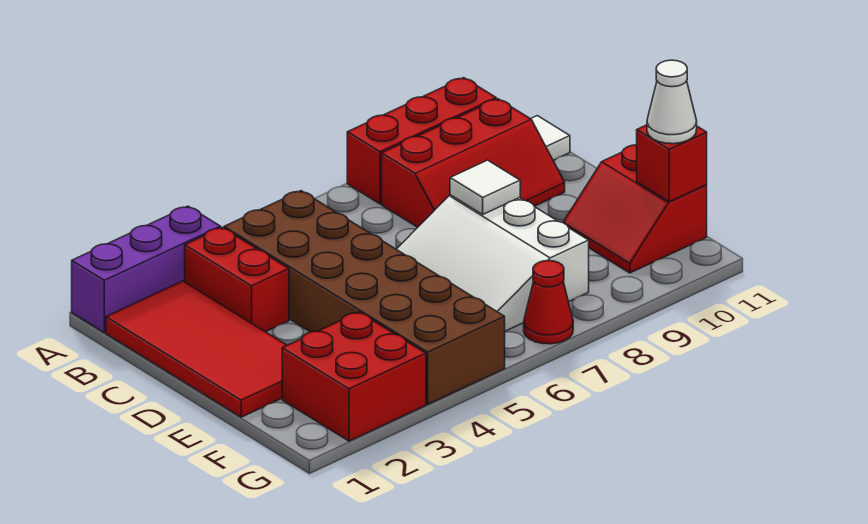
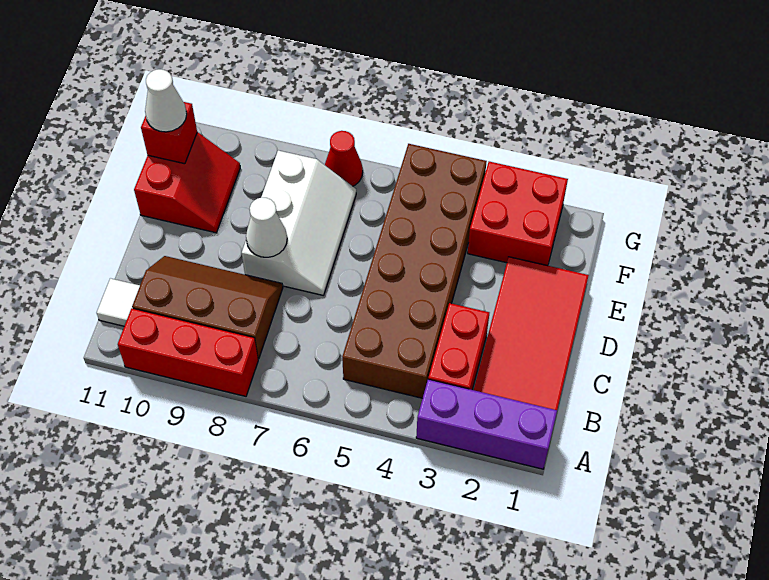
red slope B8:C10 level 1 top B -> brown slope B8:C10 level 1 top B
white slope D6:F8 level 1 top 8 -> white slope D7:F8 level 1 top 8
white tile D8 level 2 -> white cone D8 level 2

